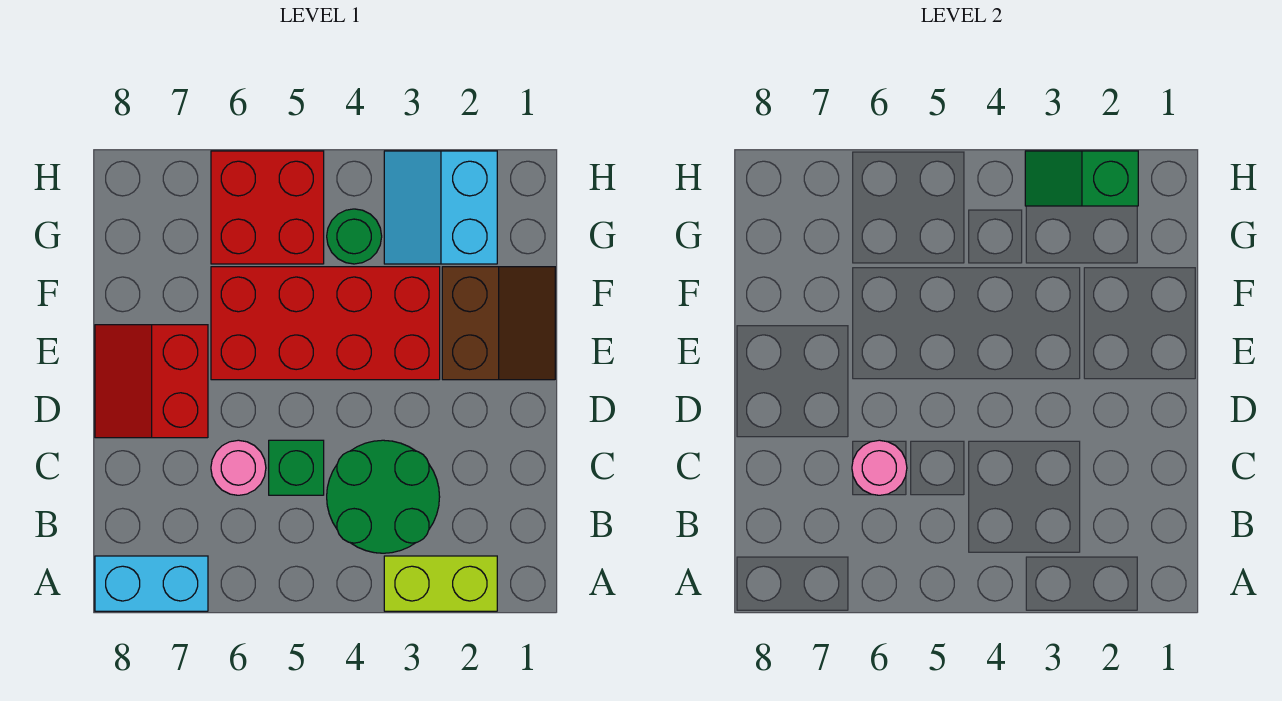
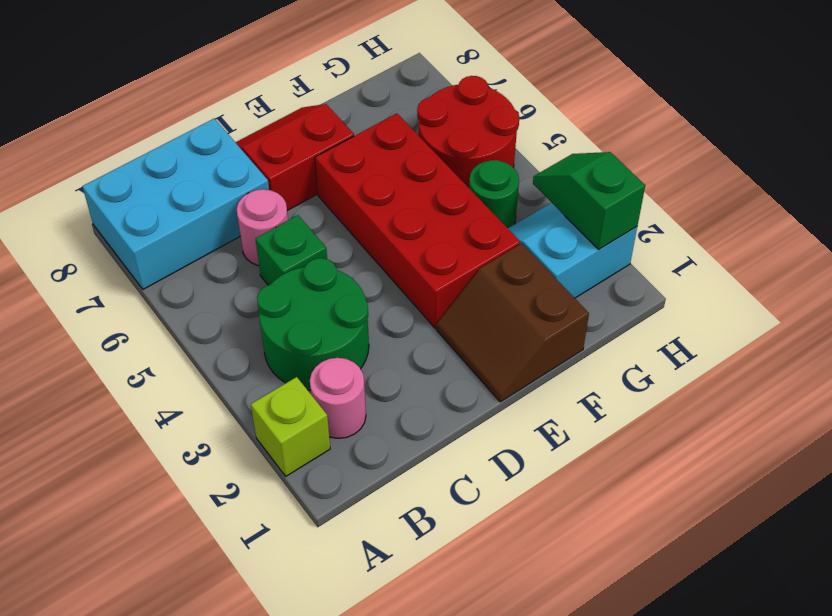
lime brick A2:A3 level 1 -> lime brick A2 level 1
cyan brick A7:A8 level 1 -> cyan brick A7:C8 level 1
pink round brick C6 level 2 -> pink round brick B2 level 1
brown slope E1:F2 level 1 top 2 -> brown slope E1:F2 level 1 top F
red brick G5:H6 level 1 -> red round brick G5:H6 level 1

